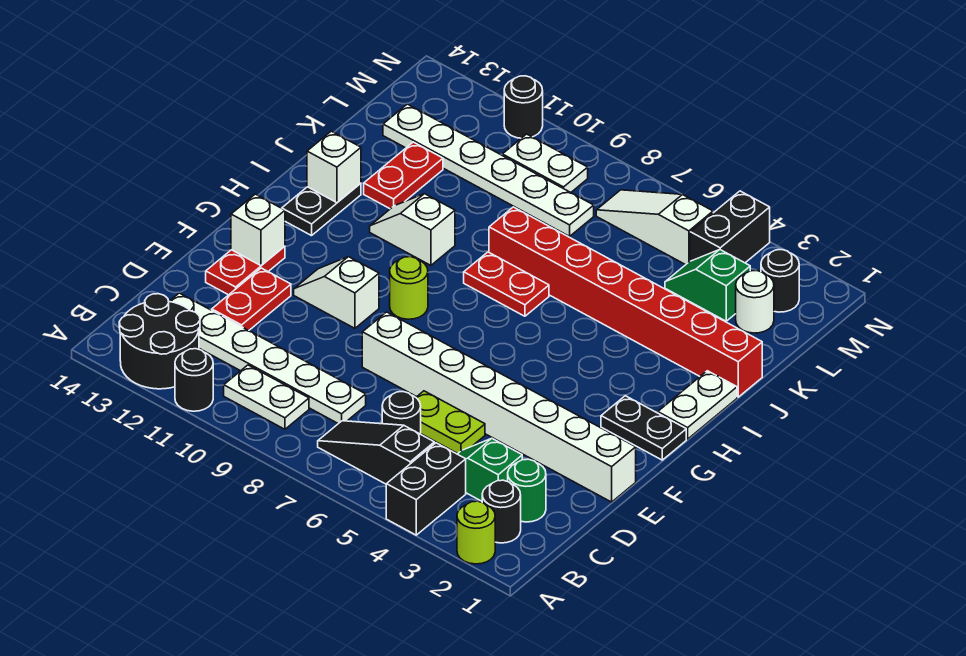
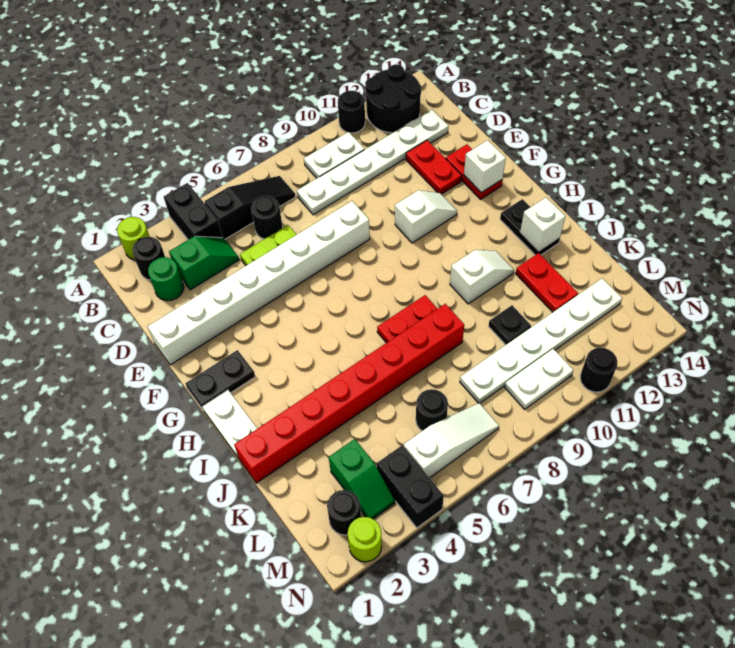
lime round brick G9 level 1 -> lime round brick N2 level 1
none -> black plate K10 level 1
white round brick L2 level 1 -> none
green slope L3:L4 level 1 top 3 -> green slope L3:M3 level 1 top L
none -> black round brick L6 level 1

